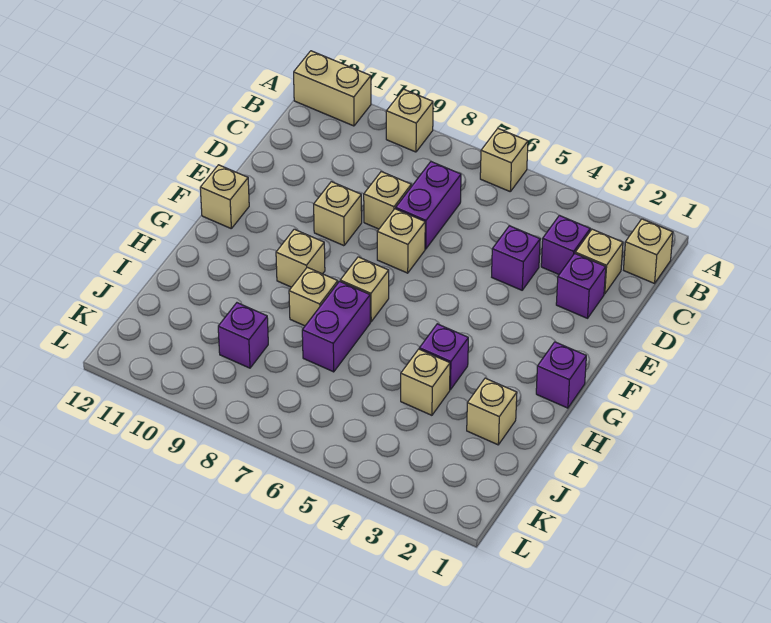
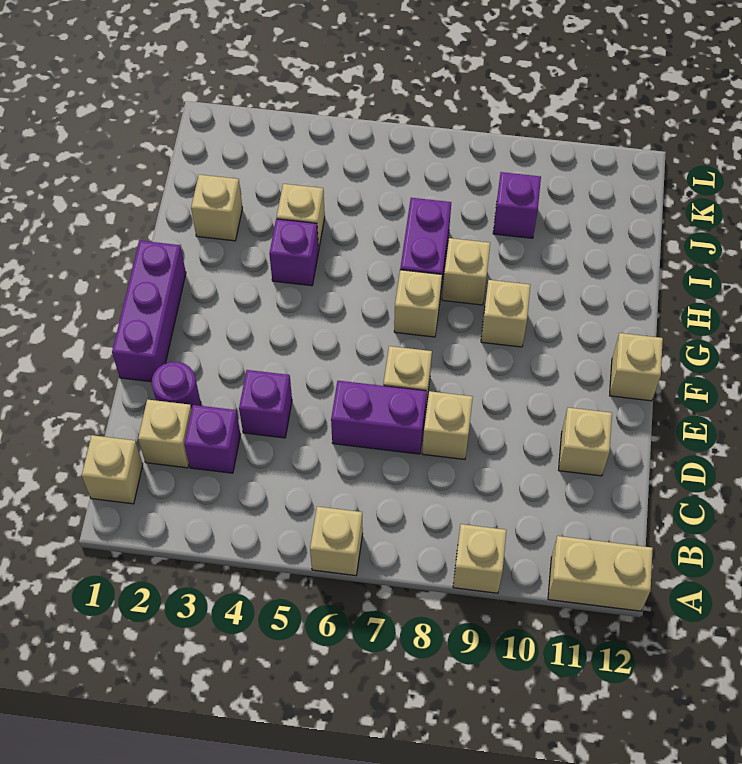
purple brick C7:D7 level 1 -> purple brick D6:D7 level 1
purple brick D2 level 1 -> purple round brick D2 level 1
tan brick E9 level 1 -> tan brick D11 level 1
purple brick G1 level 1 -> purple brick E1:G1 level 1

